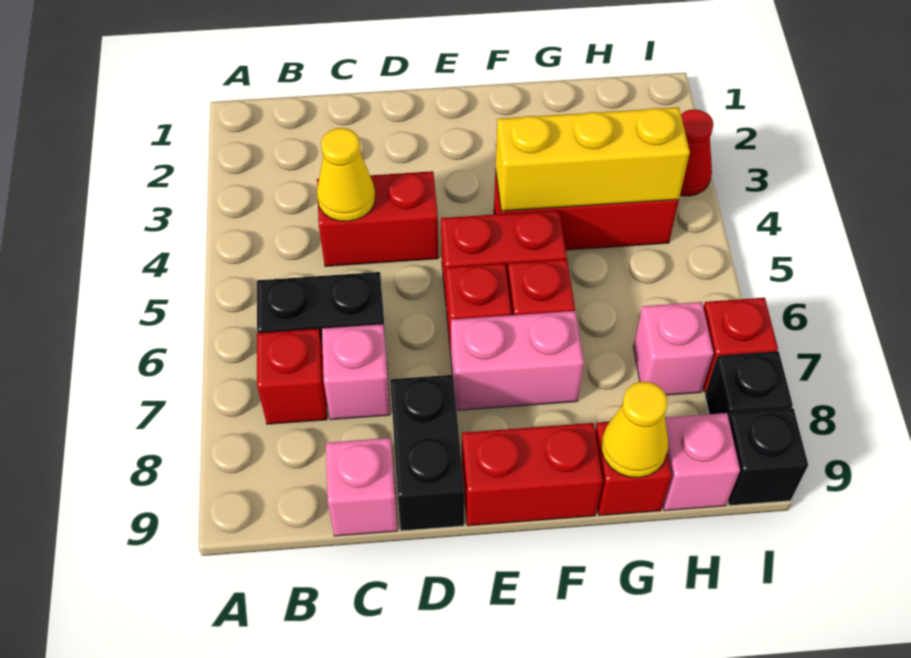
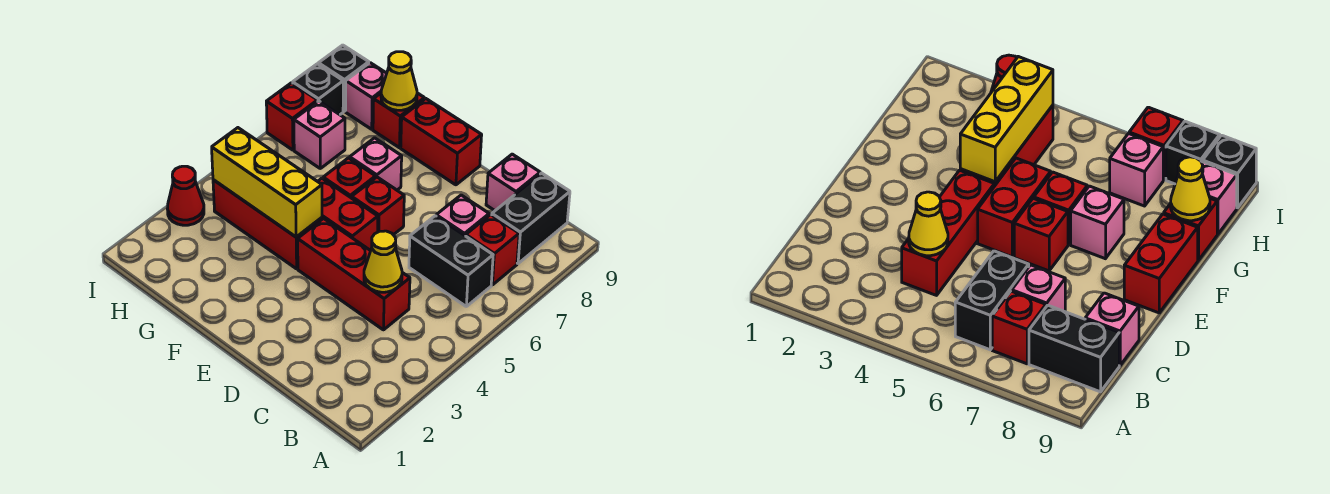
red brick C4:D4 level 1 -> red brick C4:E4 level 1
black brick D8:D9 level 1 -> black brick B8:B9 level 1
pink brick E7:F7 level 1 -> pink brick F7 level 1

